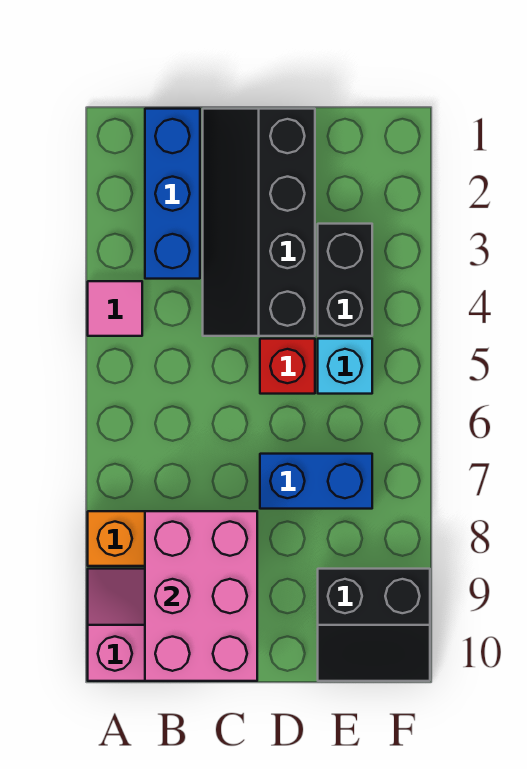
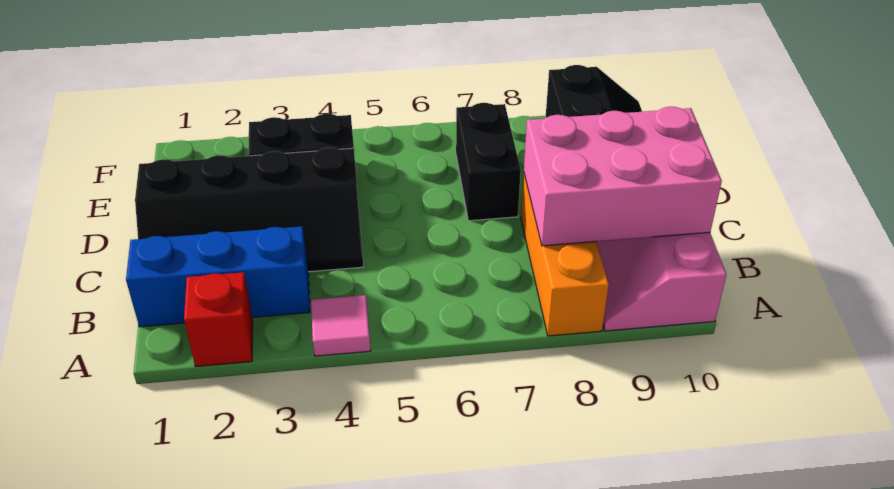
red brick D5 level 1 -> red brick A2 level 1
blue brick D7:E7 level 1 -> black brick D7:E7 level 1
cyan brick E5 level 1 -> none

